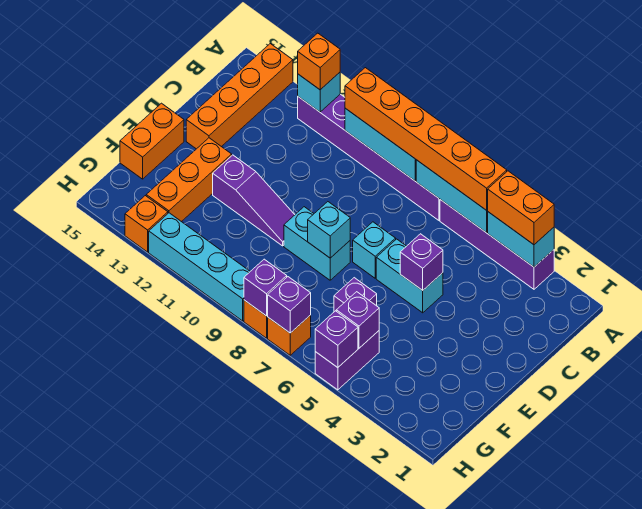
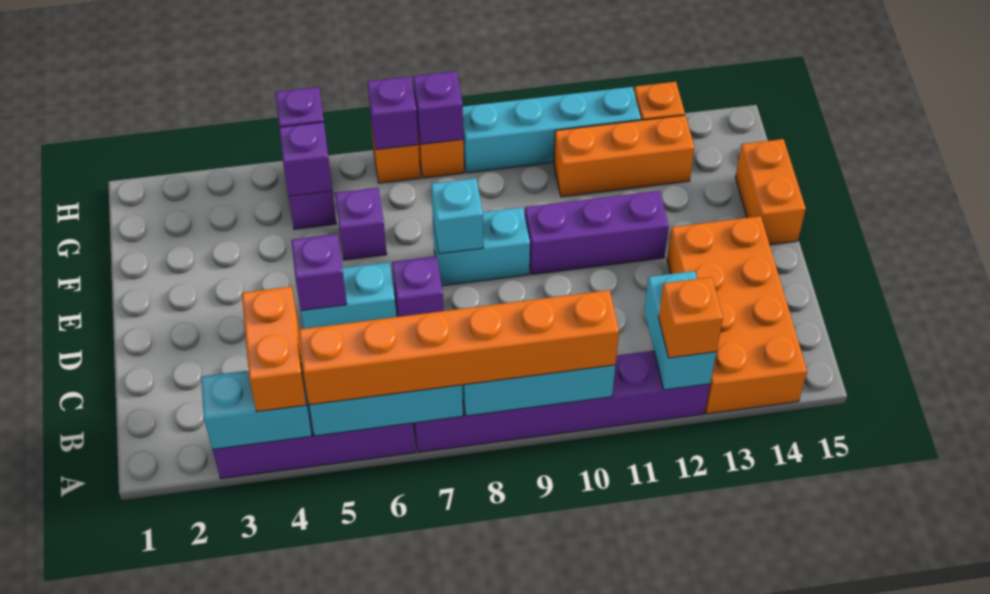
orange brick A3:A4 level 3 -> orange brick A4:B4 level 3
cyan brick A12 level 2 -> cyan brick A12:B12 level 2
orange brick A14:D14 level 1 -> orange brick A13:D14 level 1
cyan brick D7 level 1 -> purple brick D7 level 1
purple slope E10:E12 level 1 top 12 -> purple brick E10:E12 level 1
orange brick E13:G13 level 1 -> orange brick G11:G13 level 1

